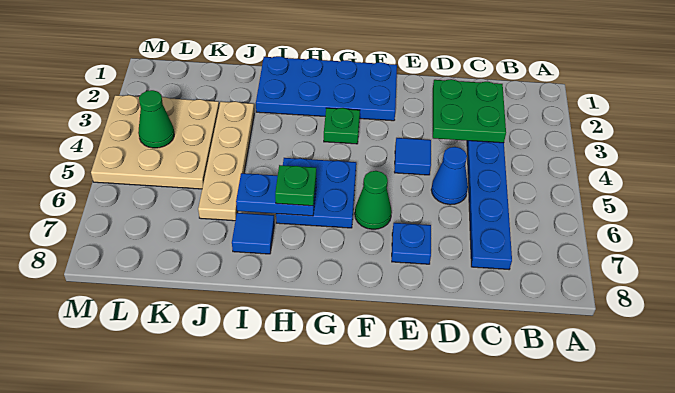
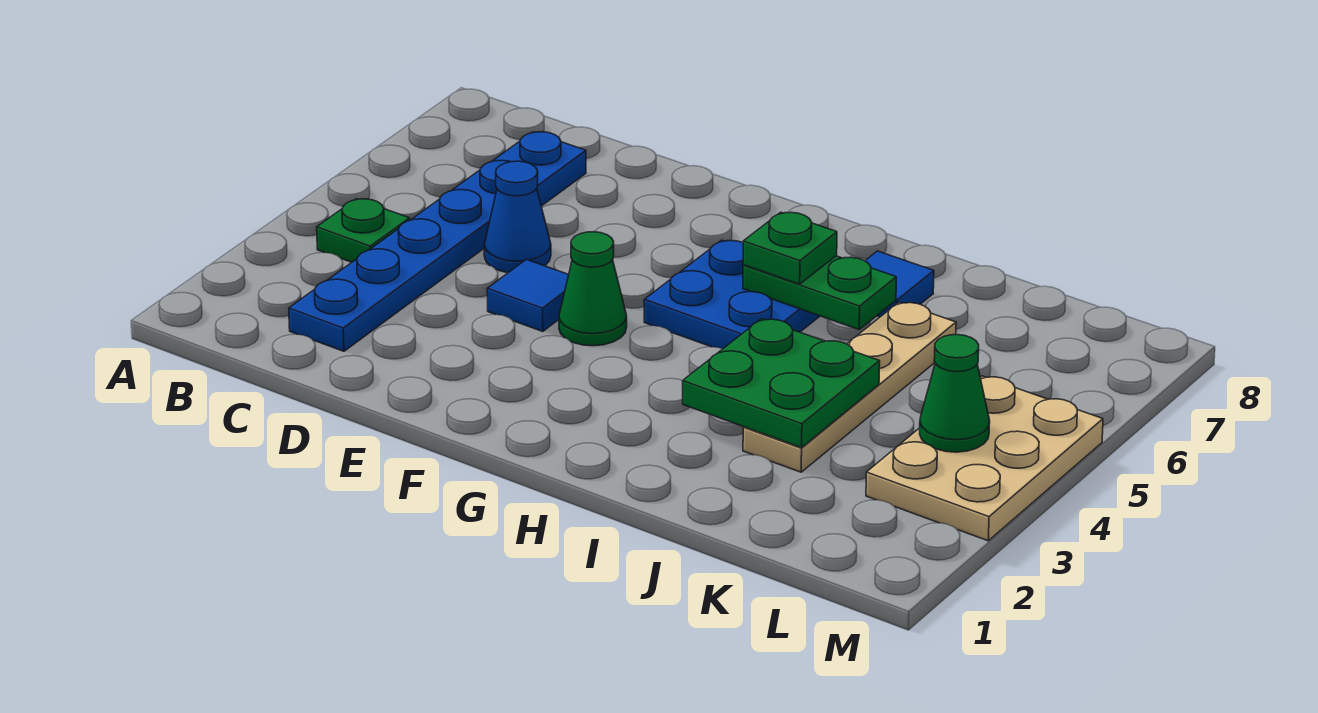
green plate C2:D3 level 2 -> green plate I3:J4 level 2
blue plate E7 level 1 -> none
blue plate F1:I2 level 1 -> none
green cone F6 level 1 -> green cone F4 level 1
green plate G3 level 1 -> green plate B4 level 1
blue plate H6:I6 level 2 -> green plate H6:I6 level 2
tan plate K3:M5 level 1 -> tan plate L3:M5 level 1

